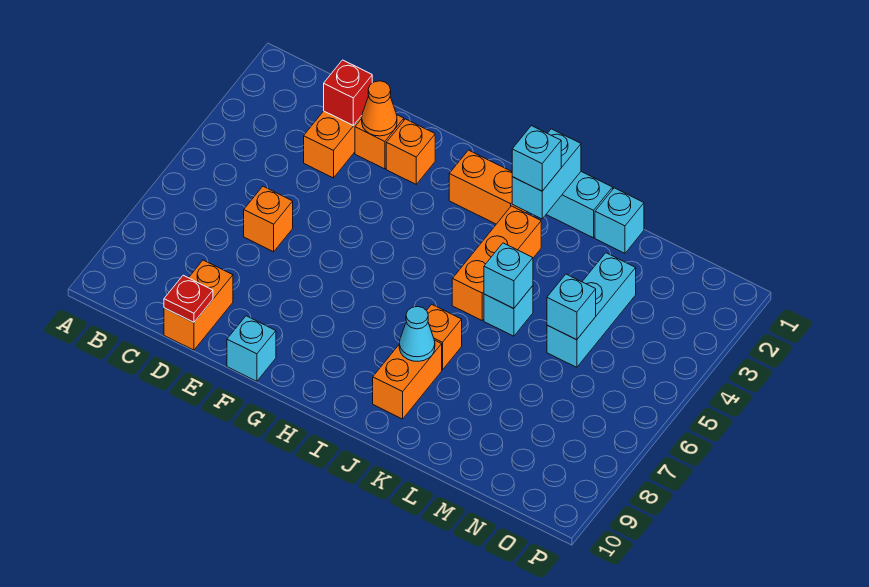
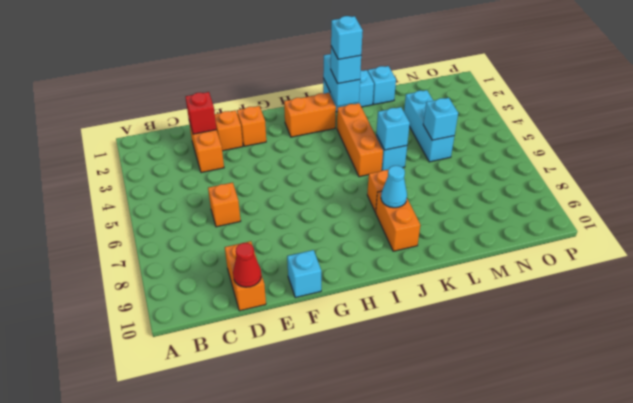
red plate D10 level 2 -> red cone D10 level 2
orange cone E2 level 2 -> none
none -> cyan brick J2 level 4

